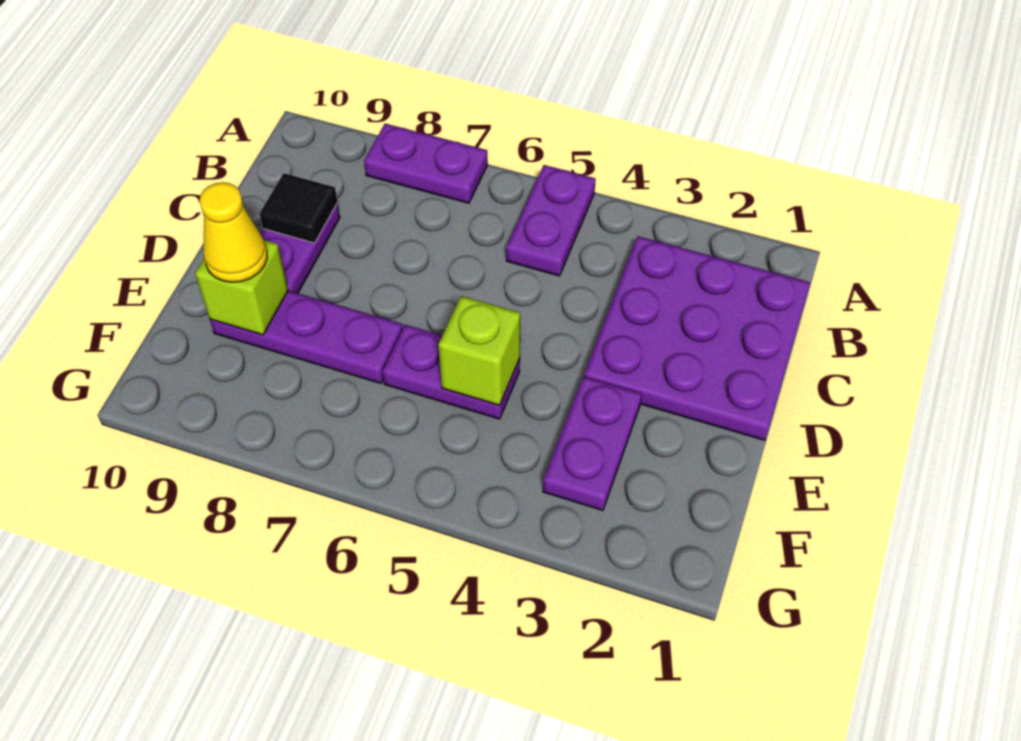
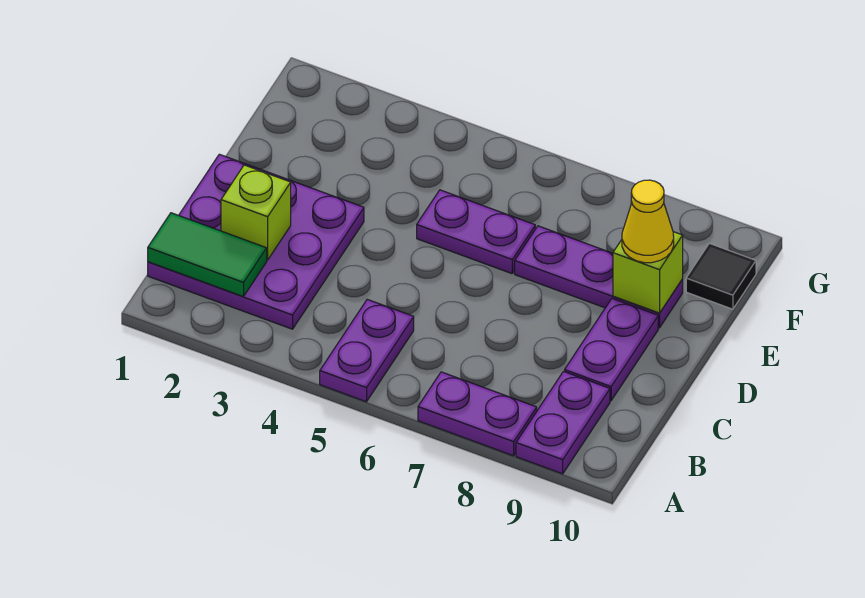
none -> green tile B1:B2 level 2
black tile C9 level 2 -> black tile F10 level 1
purple plate E3:F3 level 1 -> purple plate A9:B9 level 1
lime brick E5 level 2 -> lime brick C2 level 2

